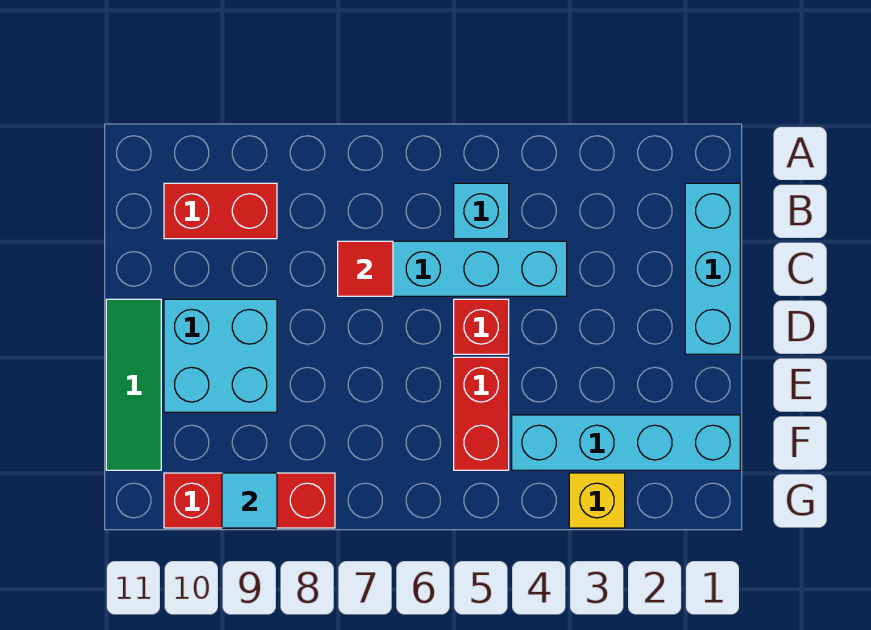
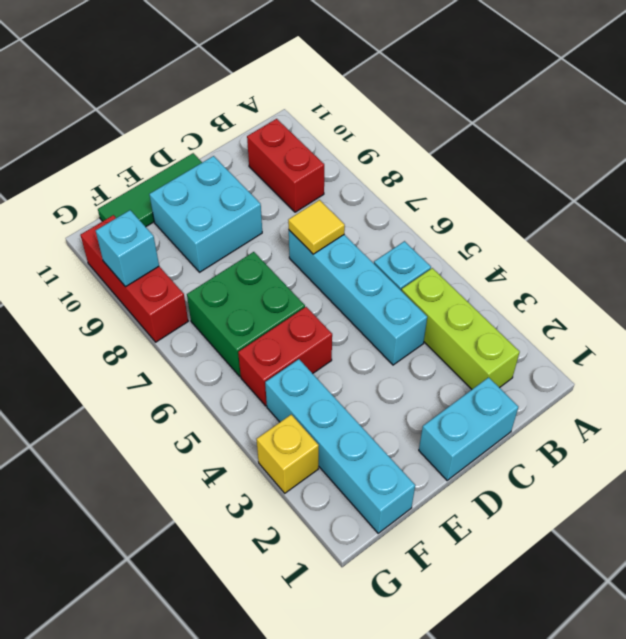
cyan brick B1:D1 level 1 -> cyan brick C1:D1 level 1
none -> lime brick B2:B4 level 1
red tile C7 level 2 -> yellow tile C7 level 2
red brick D5 level 1 -> none
none -> green brick E6:F7 level 1
cyan tile G9 level 2 -> cyan brick G9 level 2

